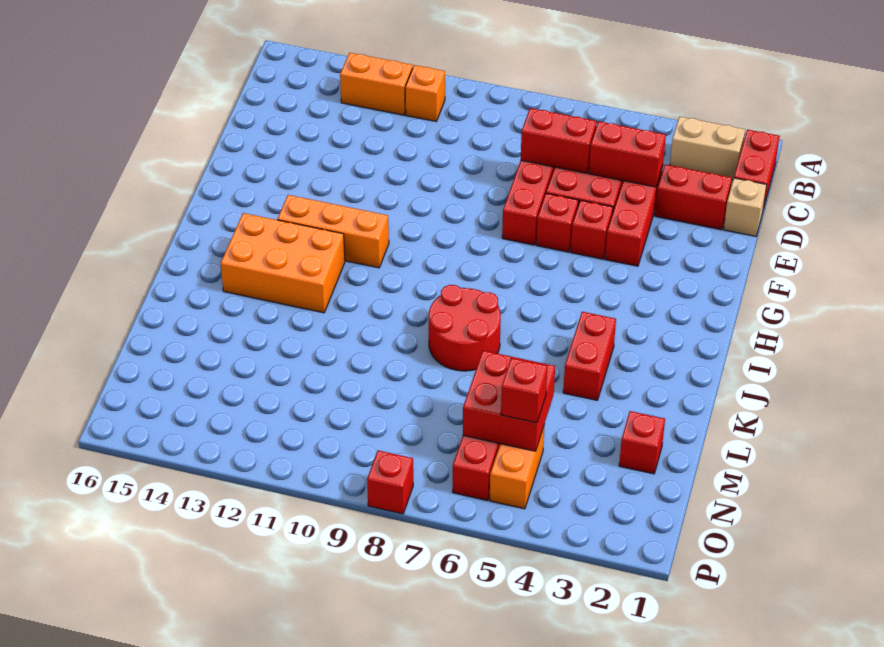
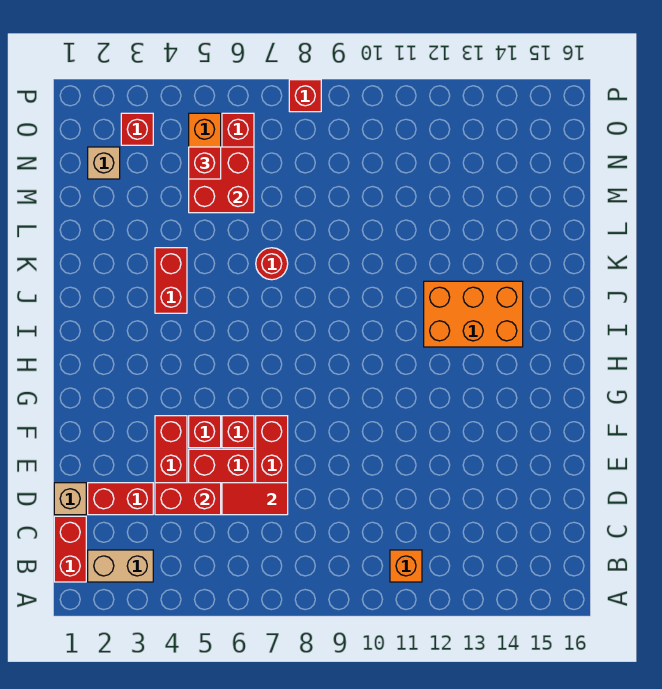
orange brick B12:B13 level 1 -> none
red brick D6:D7 level 2 -> red tile D6:D7 level 2
orange brick H11:H13 level 1 -> none
red round brick J7:K8 level 1 -> red round brick K7 level 1
red brick M2 level 1 -> red brick O3 level 1
none -> tan brick N2 level 1

